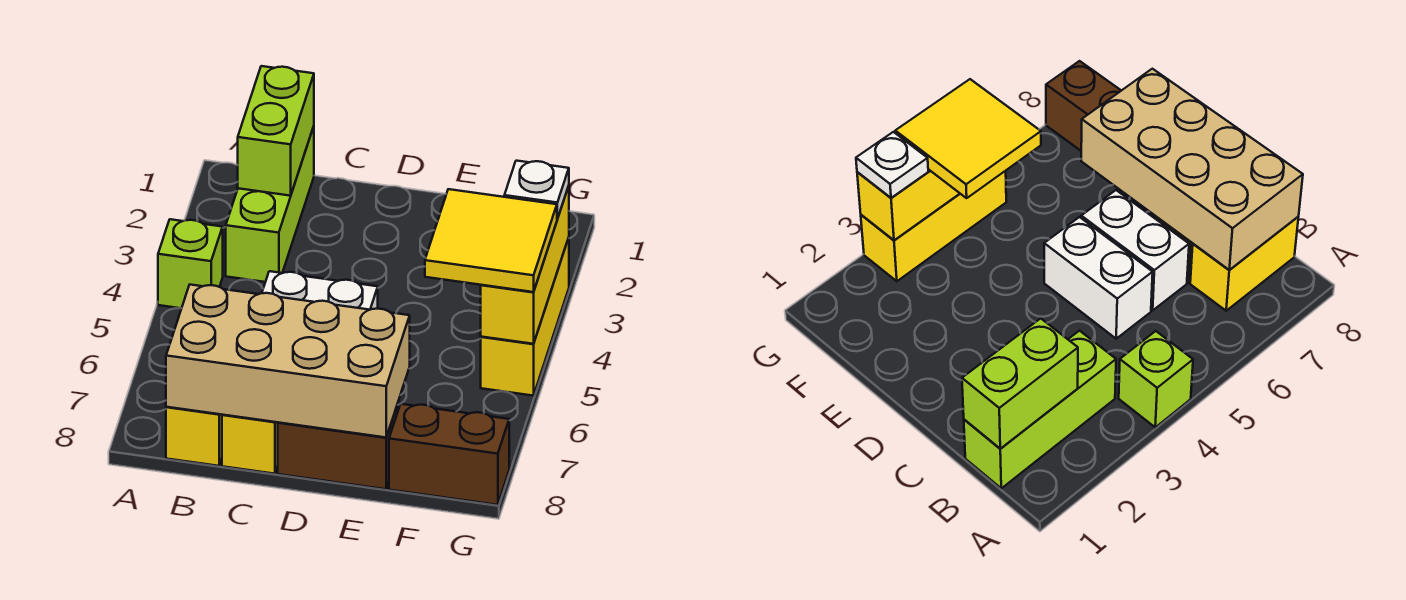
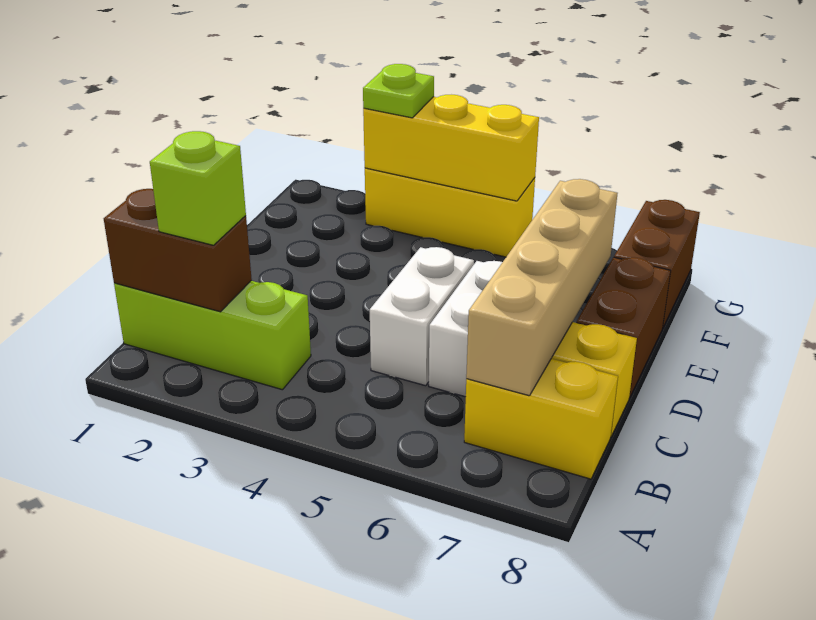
lime brick A4 level 1 -> lime brick B2 level 3
lime brick B1:B2 level 2 -> brown brick B1:B2 level 2
tan brick B7:E8 level 2 -> tan brick B7:E7 level 2
yellow tile F4:G5 level 3 -> none
white plate G3 level 3 -> lime plate G3 level 3

